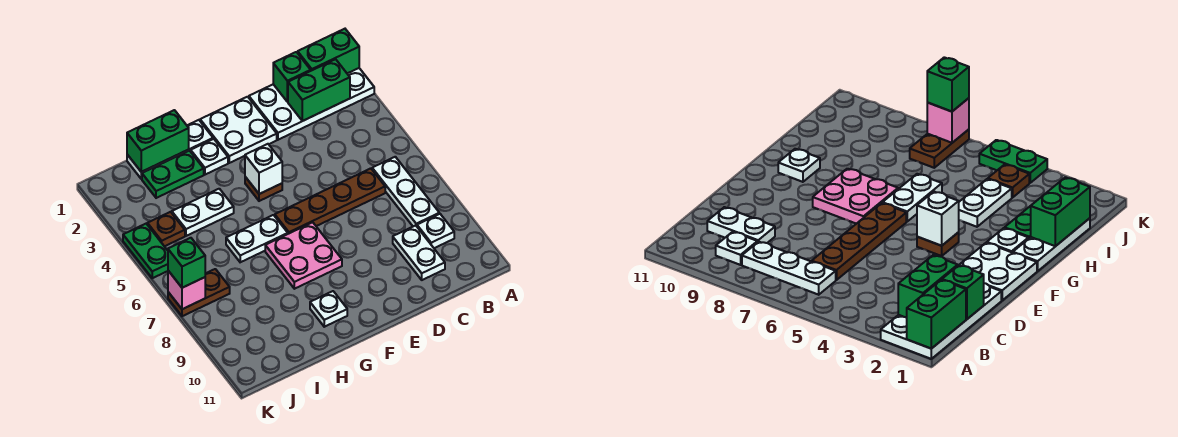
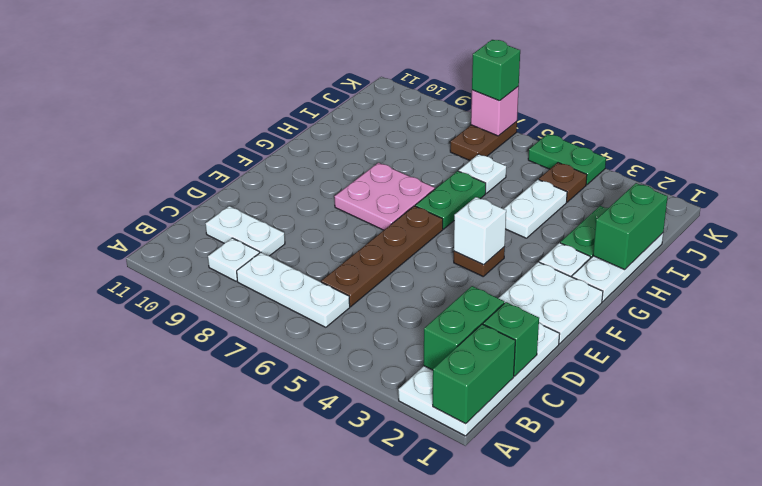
white plate G6:H6 level 1 -> green plate G6:H6 level 1
white plate G10 level 1 -> white plate I6 level 1

